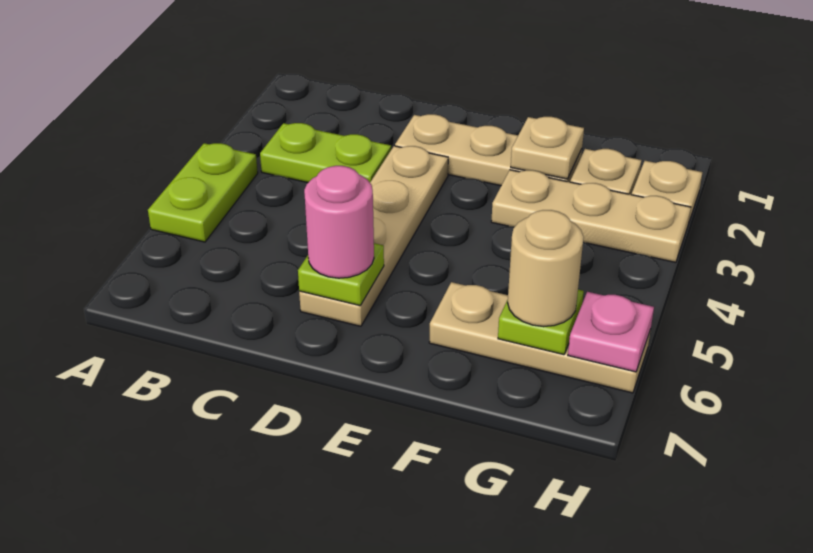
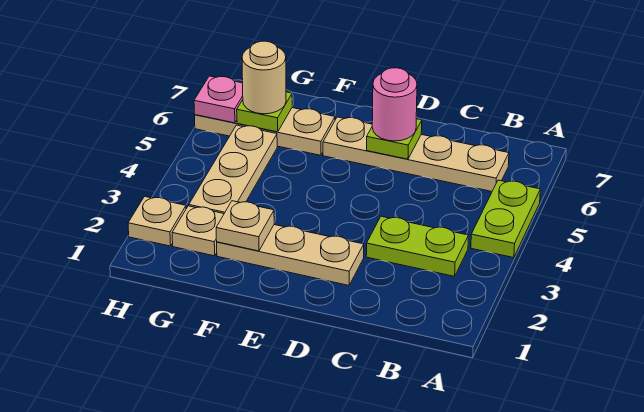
tan plate D3:D6 level 1 -> tan plate B6:E6 level 1
tan plate F3:H3 level 1 -> tan plate G3:G5 level 1

